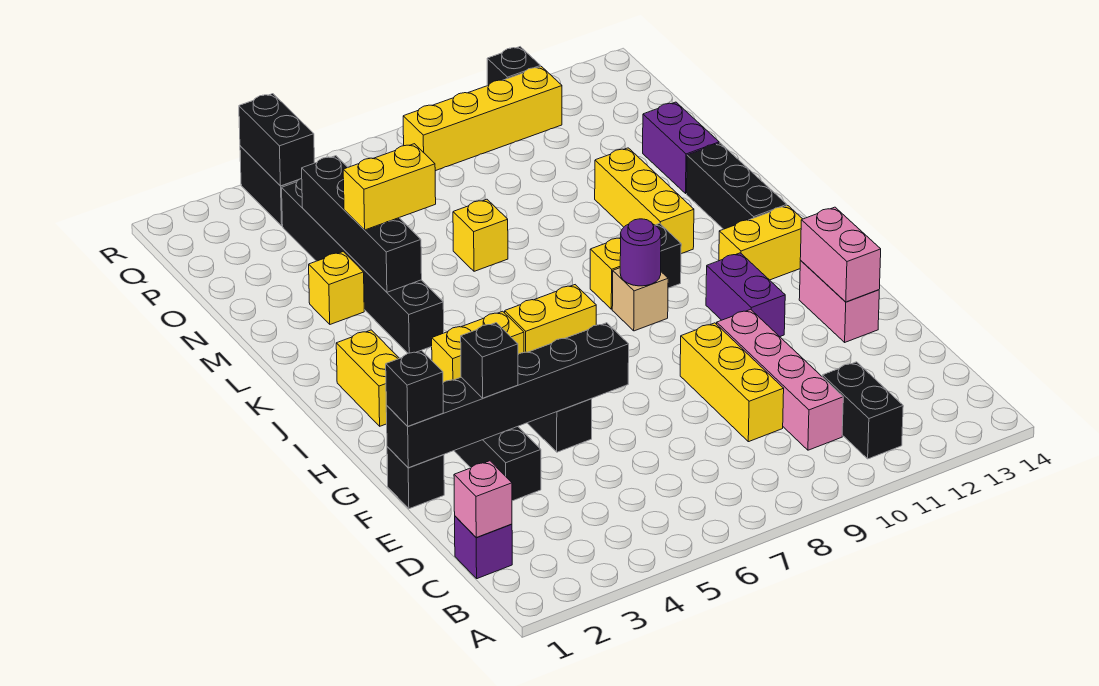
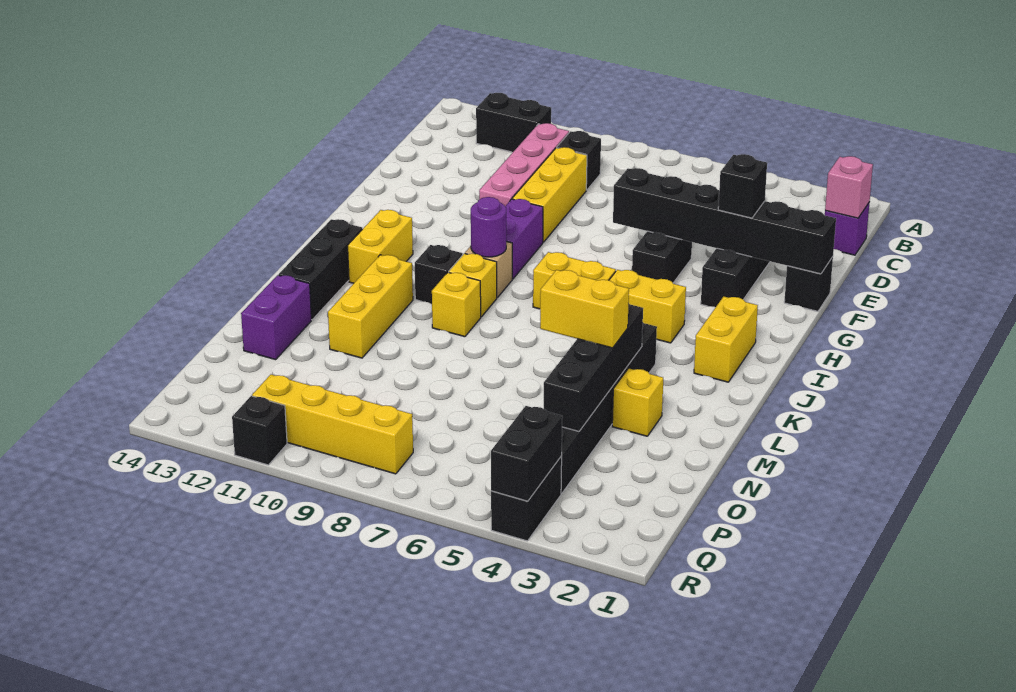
black brick B11:C11 level 1 -> black brick B11:B12 level 1
black brick F1 level 3 -> black brick C9 level 1
pink brick F13:G13 level 1 -> none
pink brick F13:G13 level 2 -> none
purple brick G11:H11 level 1 -> purple brick G9:H9 level 1
yellow brick I12:I13 level 1 -> yellow brick I12:J12 level 1
yellow brick M7 level 1 -> yellow brick K9 level 1

